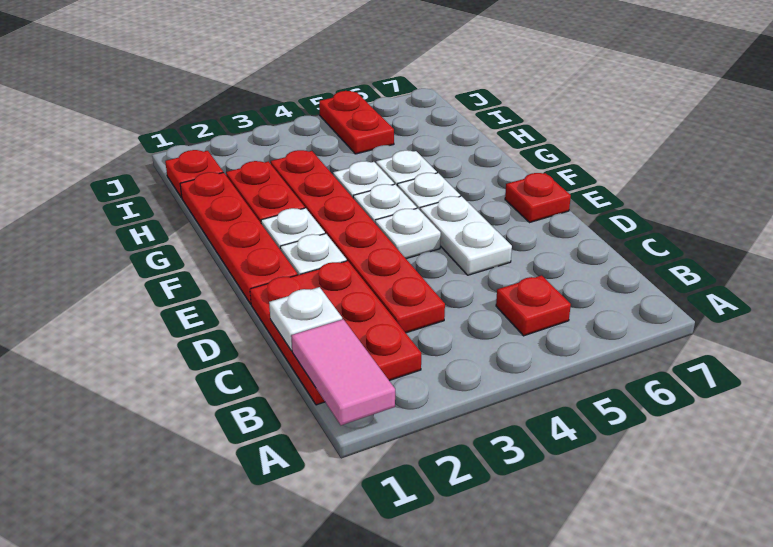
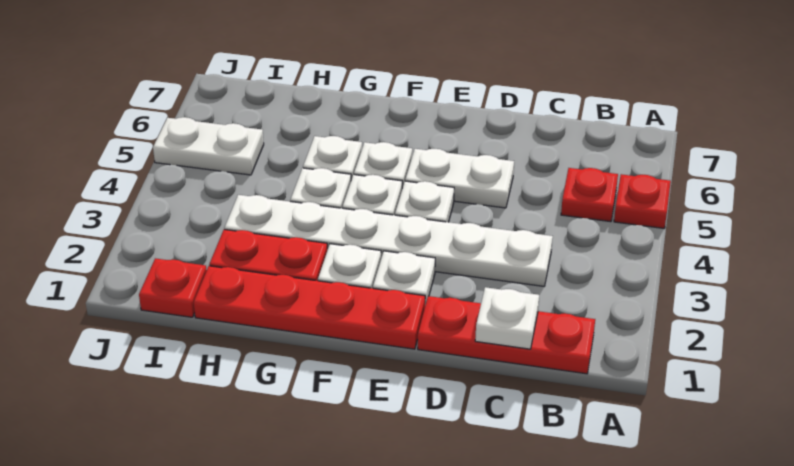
pink tile A1:B1 level 2 -> none
red plate B1:D2 level 1 -> red plate B1:D1 level 1
red plate C3:H3 level 1 -> white plate C3:H3 level 1
red plate E7 level 1 -> red plate A5 level 1
red plate I5:J5 level 1 -> white plate I5:J5 level 1

